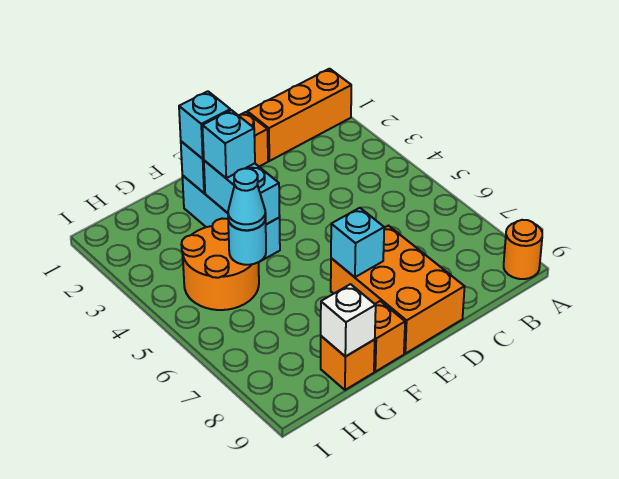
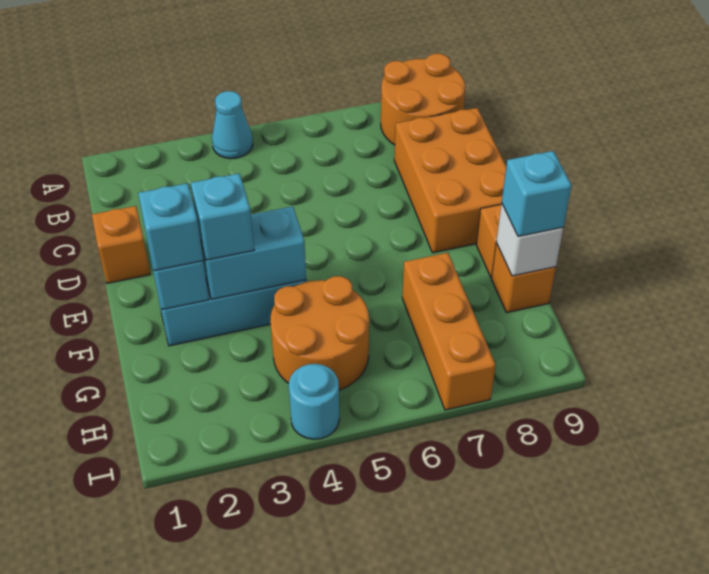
orange brick A1:C1 level 1 -> orange brick G7:I7 level 1
orange round brick A9 level 1 -> orange round brick A8:B9 level 1
orange brick D7:E9 level 1 -> orange brick C8:E9 level 1
cyan brick E7 level 2 -> cyan brick G9 level 3
cyan round brick G5 level 2 -> cyan round brick I4 level 1
cyan cone G5 level 3 -> cyan cone A4 level 1

